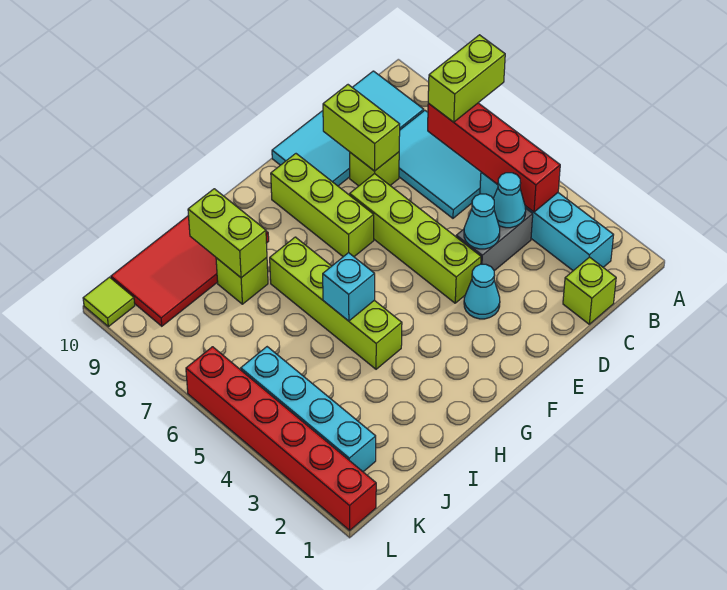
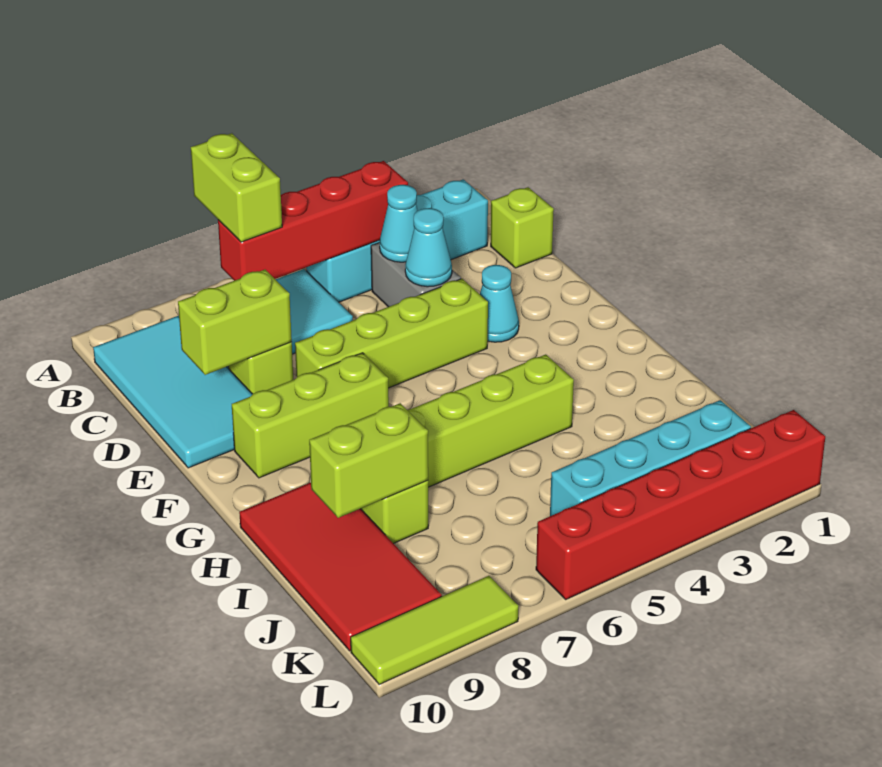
cyan brick H5 level 2 -> none
lime tile L10 level 1 -> lime tile L8:L10 level 1

